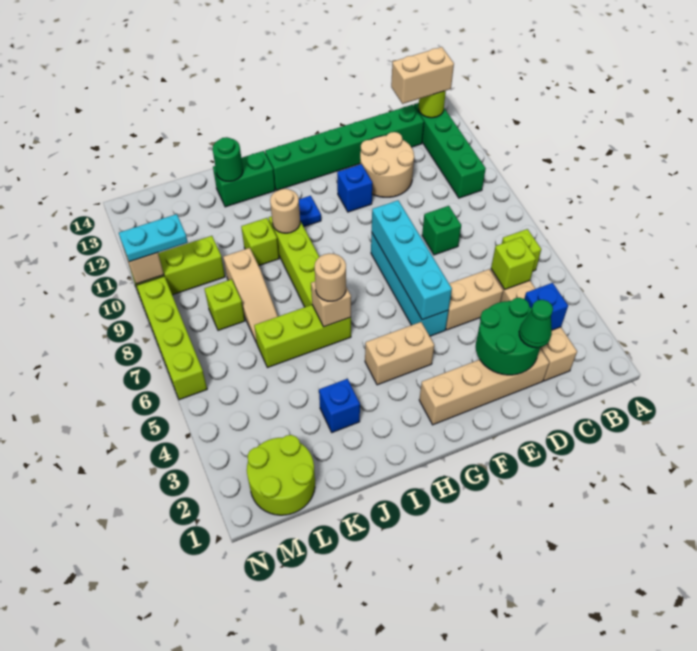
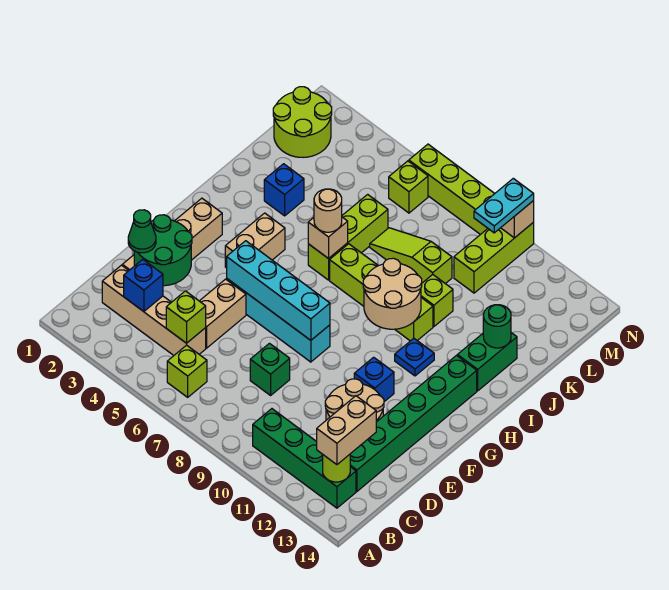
tan round brick I10 level 2 -> tan round brick H9:I10 level 2
tan slope K7:K9 level 1 top 9 -> lime slope K7:K9 level 1 top 9
lime brick L8 level 1 -> lime brick M6 level 1

